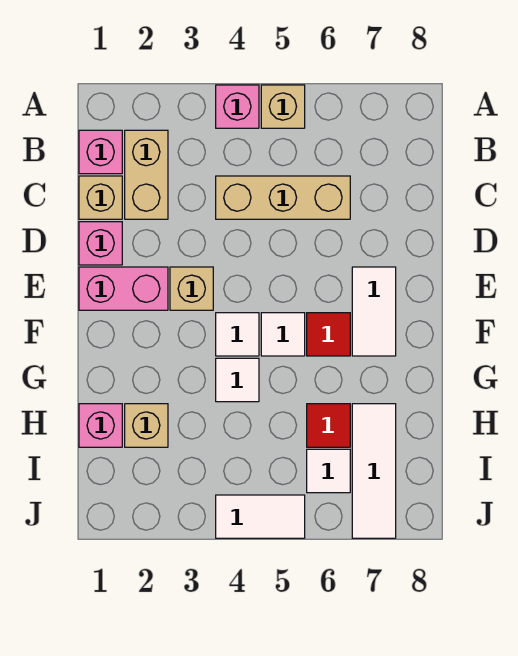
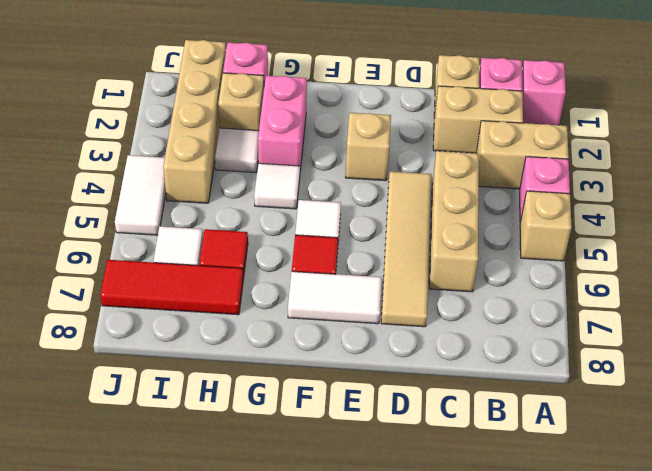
none -> tan brick A3:B3 level 1
pink brick D1 level 1 -> pink brick A1 level 1
none -> tan tile D4:D7 level 1
pink brick E1:E2 level 1 -> pink brick G2:G3 level 1
white tile F4 level 1 -> white tile H3 level 1
white tile H7:J7 level 1 -> red tile H7:J7 level 1
none -> tan brick I1:I4 level 1

